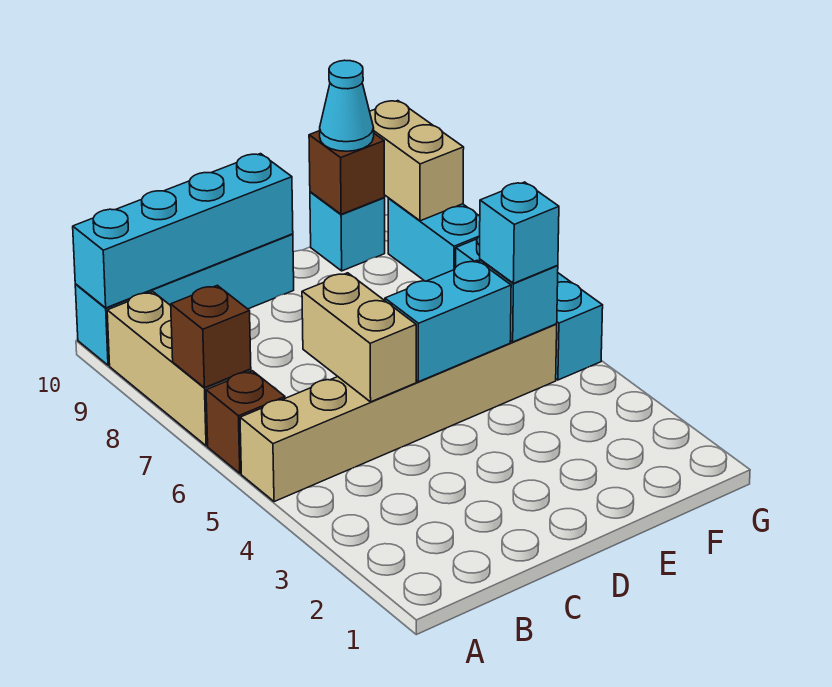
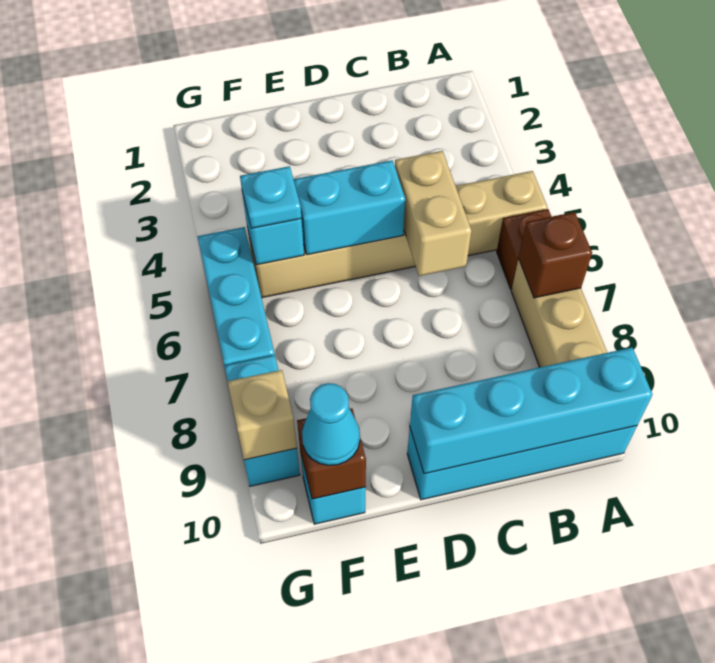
cyan brick F5 level 3 -> cyan plate F5 level 3
tan brick G9:G10 level 2 -> tan brick G9 level 2

